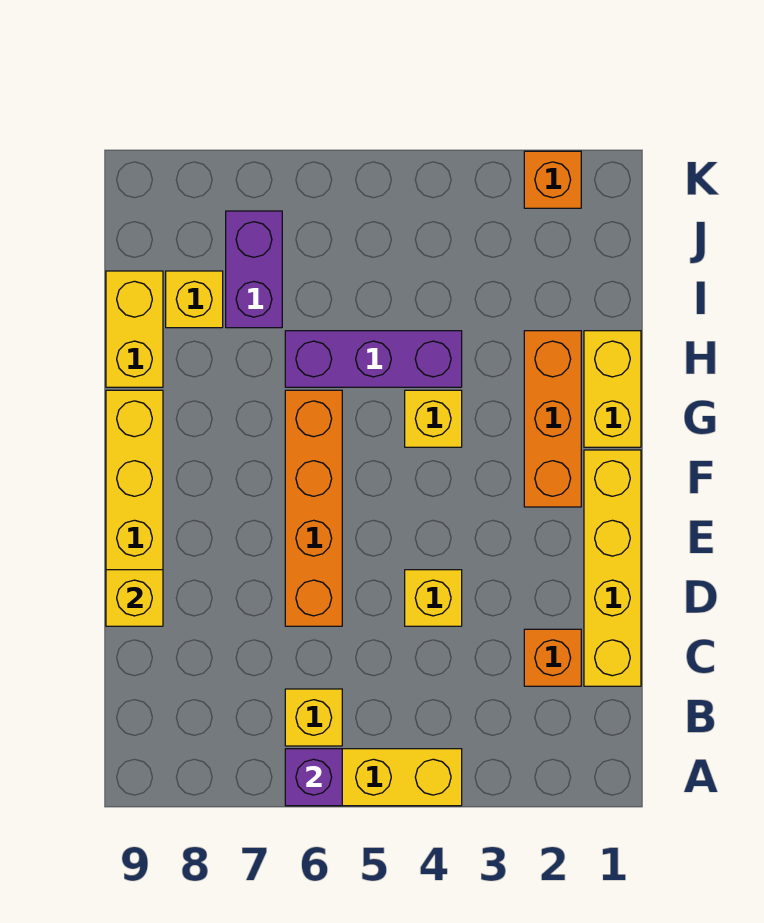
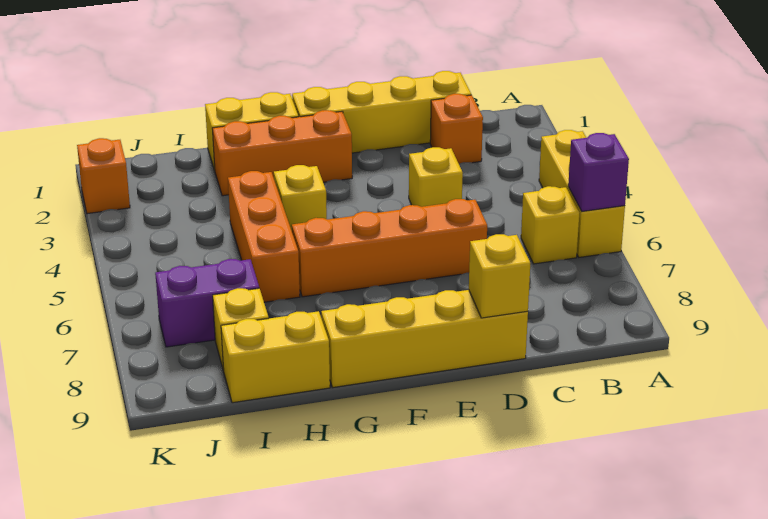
purple brick H4:H6 level 1 -> orange brick H4:H6 level 1

